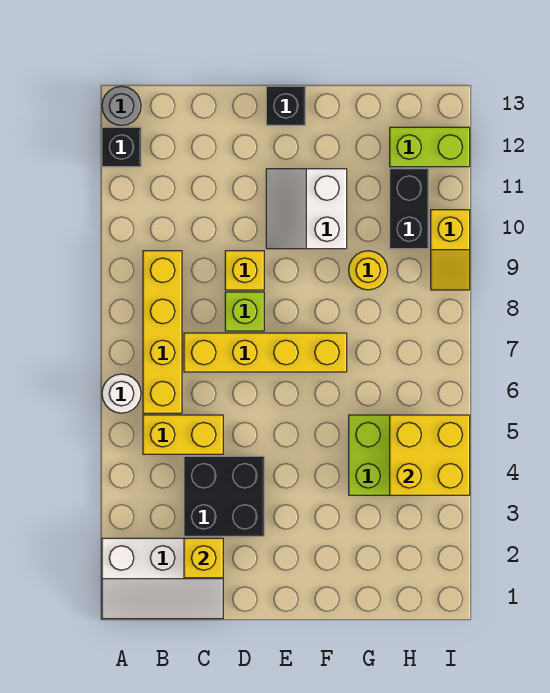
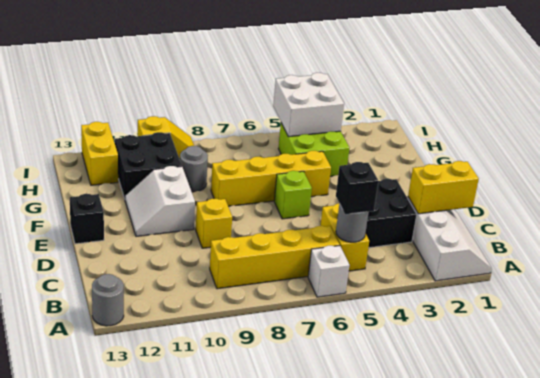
white round brick A6 level 1 -> white brick A6 level 1
black brick A12 level 1 -> black brick B5 level 3
none -> grey round brick B5 level 2
yellow brick C2 level 2 -> yellow brick C1:C2 level 2
yellow brick C7:F7 level 1 -> yellow brick F5:F8 level 1
lime brick D8 level 1 -> lime brick E6 level 1
white slope E10:F11 level 1 top F -> white slope E10:F11 level 1 top 10
yellow round brick G9 level 1 -> grey round brick G9 level 1
yellow brick H4:I5 level 2 -> white brick H4:I5 level 2
black brick H10:H11 level 1 -> black brick G10:H11 level 1
lime brick H12:I12 level 1 -> yellow brick H12:I12 level 1

